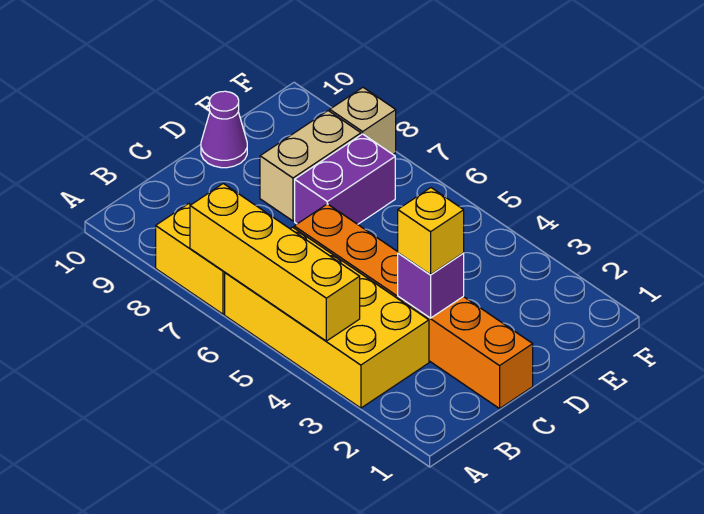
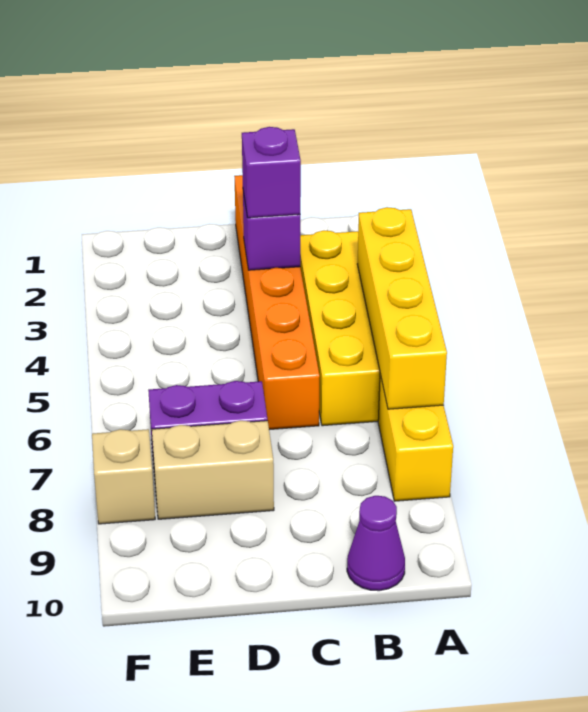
yellow brick C3 level 3 -> purple brick C3 level 3
purple cone D10 level 1 -> purple cone B10 level 1

